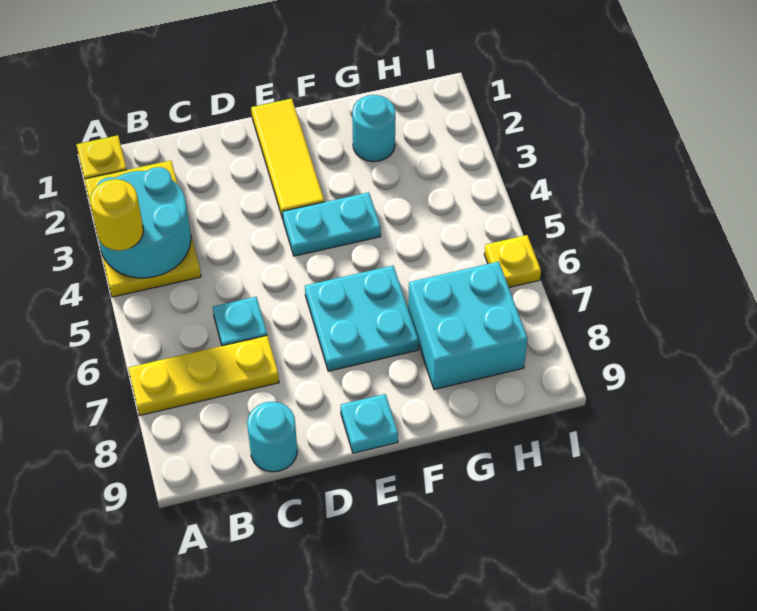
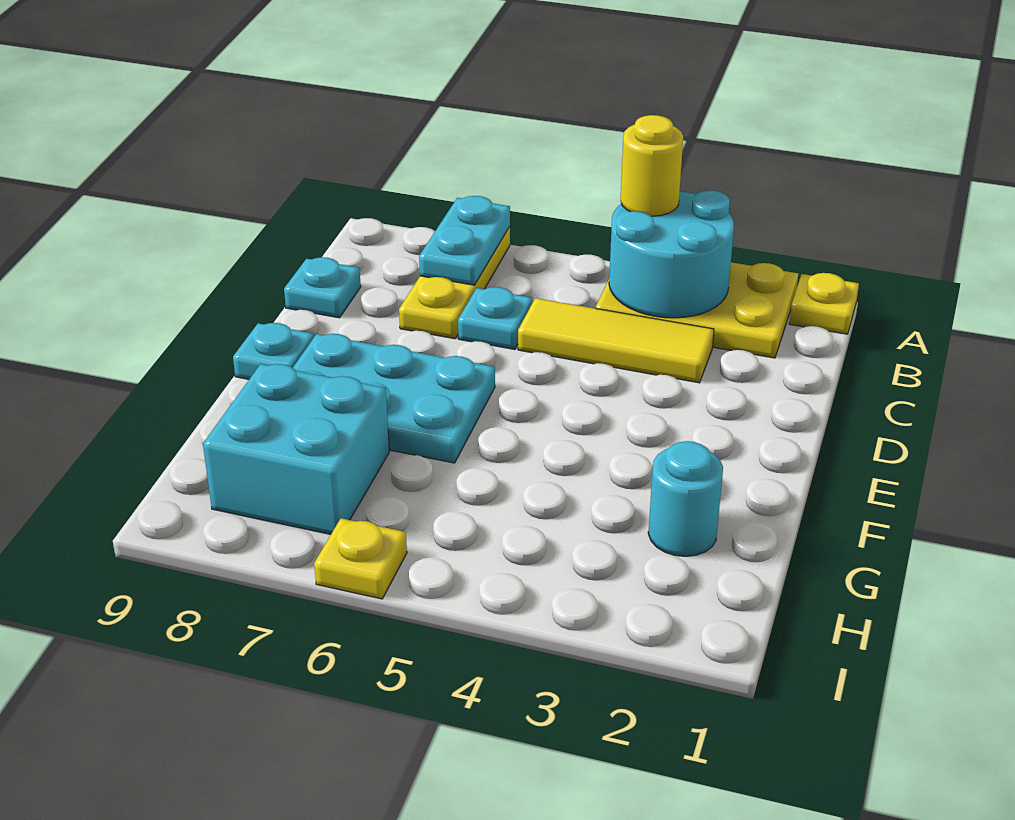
cyan round brick C9 level 1 -> cyan plate C9 level 1
yellow tile E1:E3 level 1 -> yellow tile C3:C5 level 1
cyan plate E4:F4 level 1 -> cyan plate A7:B7 level 2
cyan plate E6:F7 level 1 -> cyan plate E6:F8 level 1

